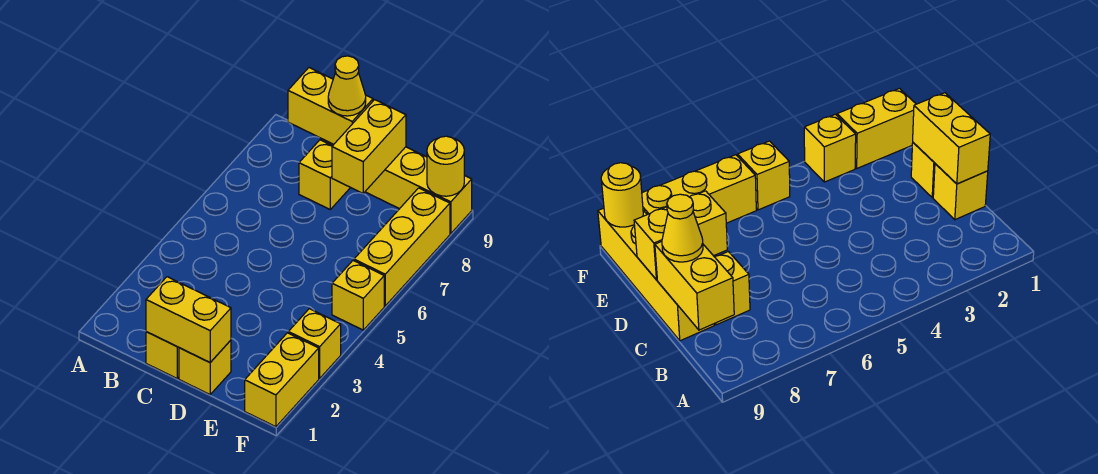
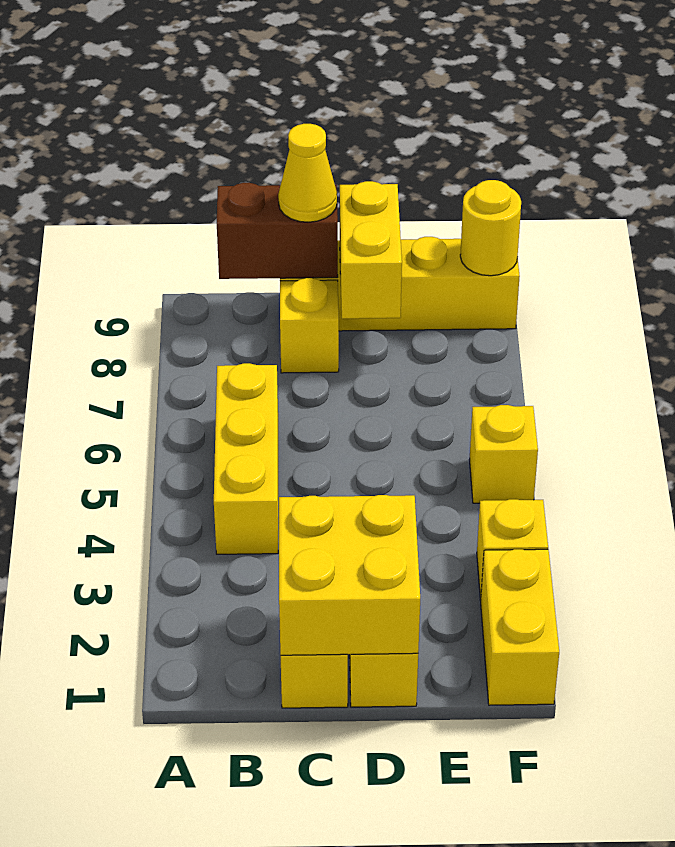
yellow brick B9:C9 level 2 -> brown brick B9:C9 level 2
yellow brick C1:D1 level 2 -> yellow brick C1:D2 level 2
yellow brick F6:F8 level 1 -> yellow brick B4:B6 level 1

